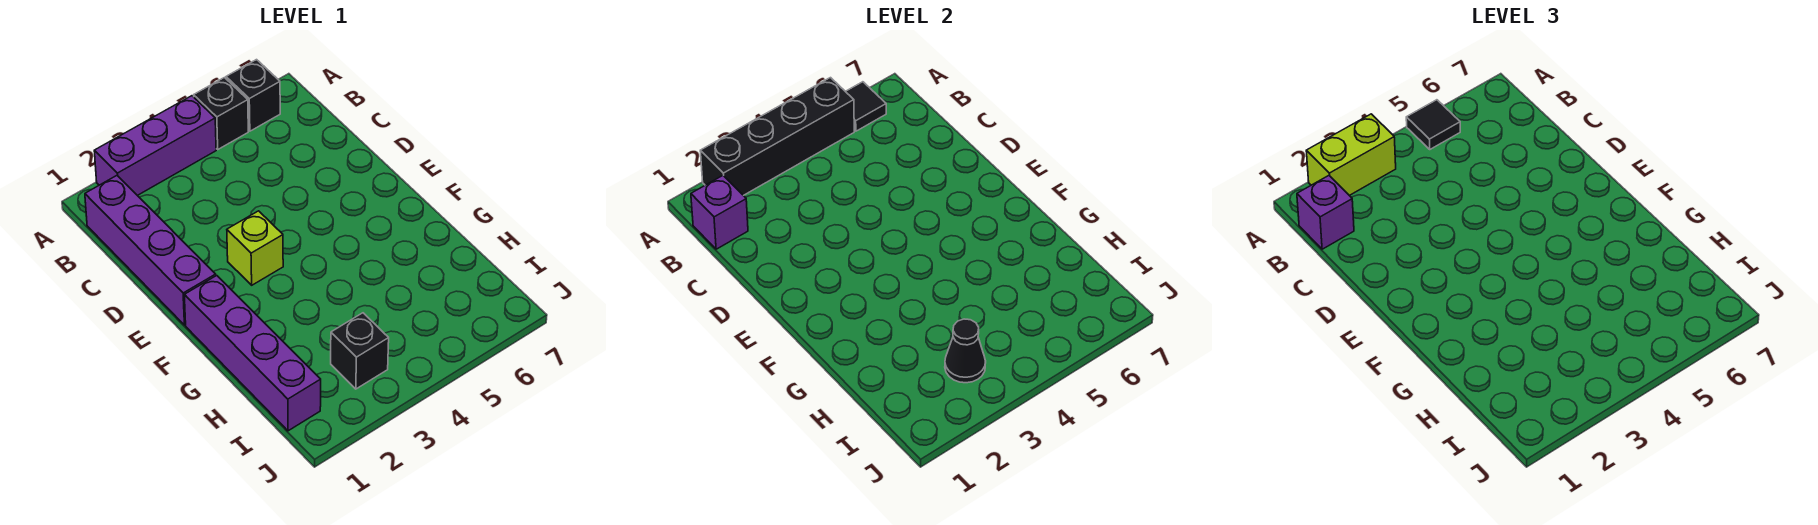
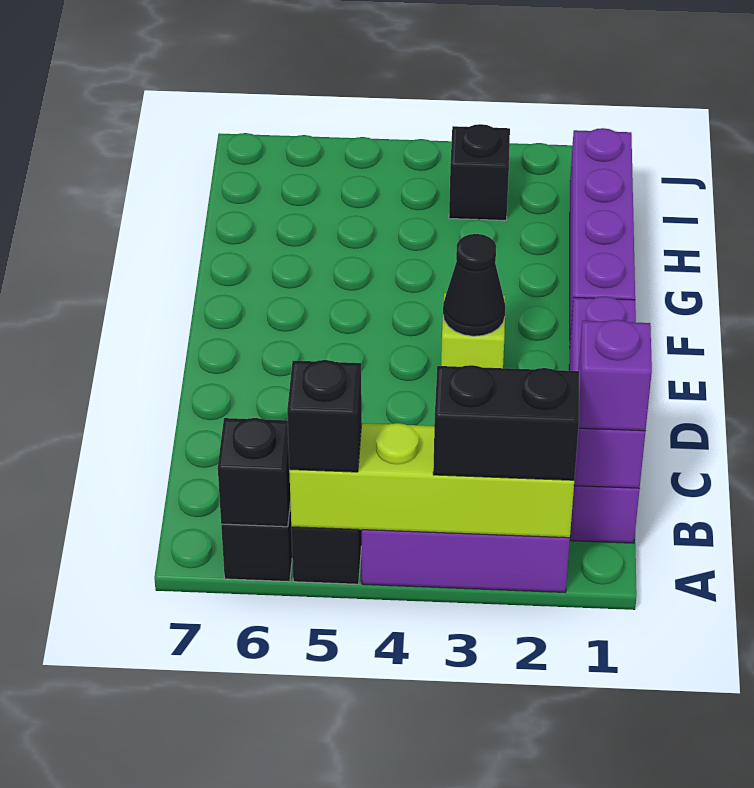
black brick A2:A5 level 2 -> lime brick A2:A5 level 2
lime brick A2:A3 level 3 -> black brick A2:A3 level 3
black tile A5 level 3 -> black brick A5 level 3
black tile A6 level 2 -> black brick A6 level 2
black cone I3 level 2 -> black cone E3 level 2

